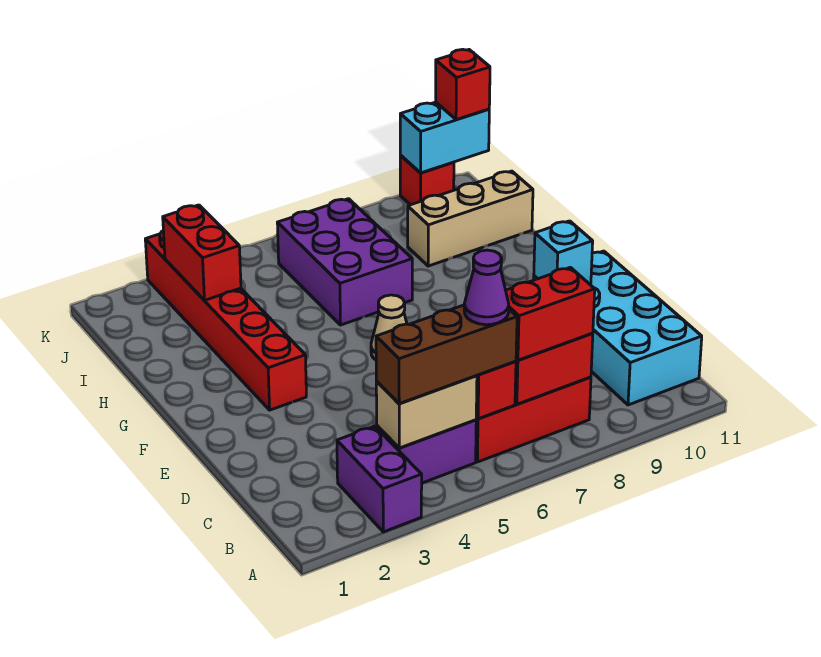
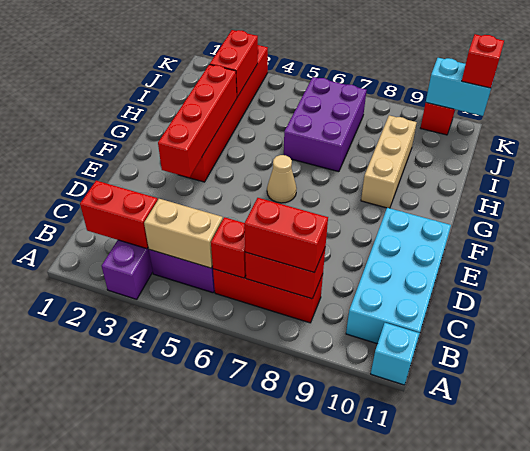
none -> red brick B2:B3 level 2
brown brick B4:B6 level 3 -> none
purple cone B6 level 4 -> none
none -> red brick E3:H3 level 2
cyan brick E10 level 2 -> cyan brick A11 level 1
tan brick I9:I11 level 1 -> tan brick G9:I9 level 1

